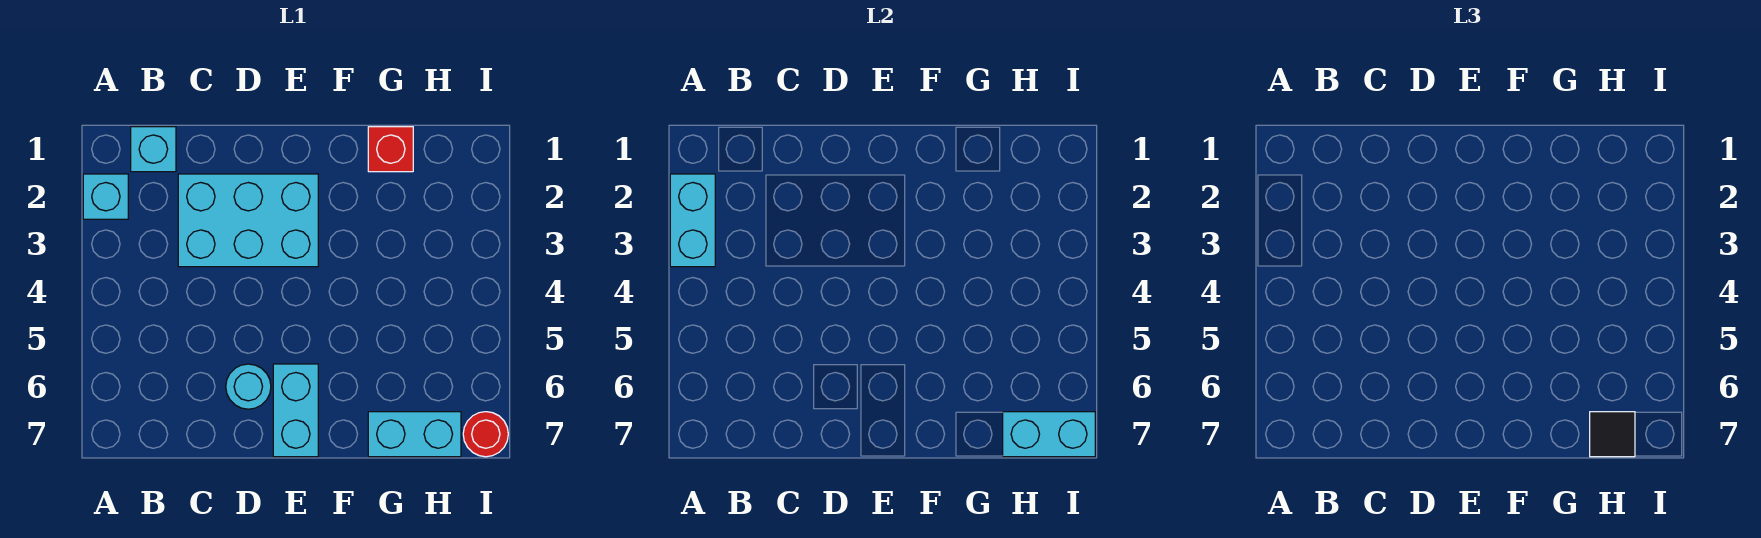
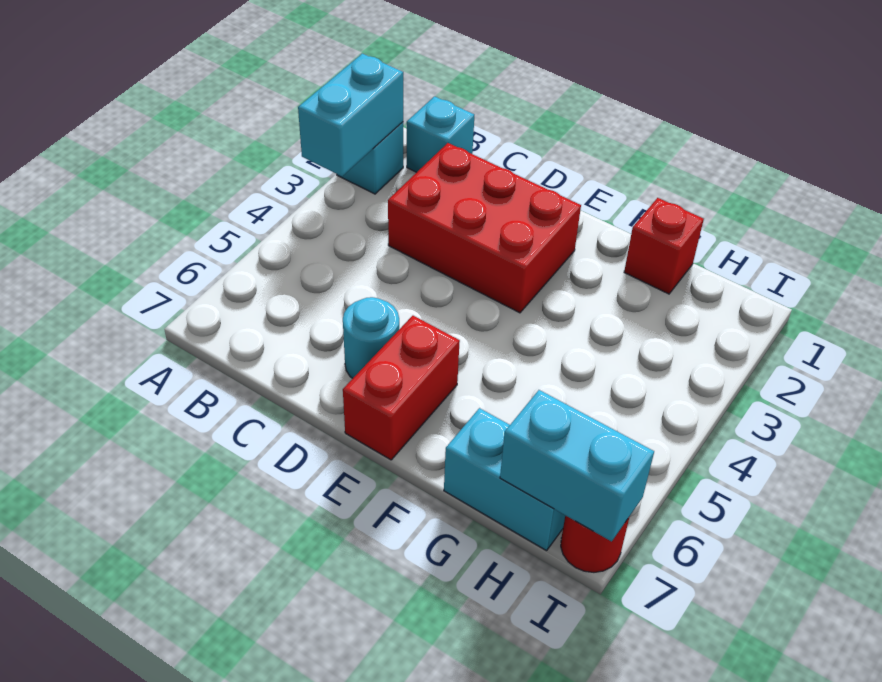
cyan brick C2:E3 level 1 -> red brick C2:E3 level 1
cyan brick E6:E7 level 1 -> red brick E6:E7 level 1
black tile H7 level 3 -> none

